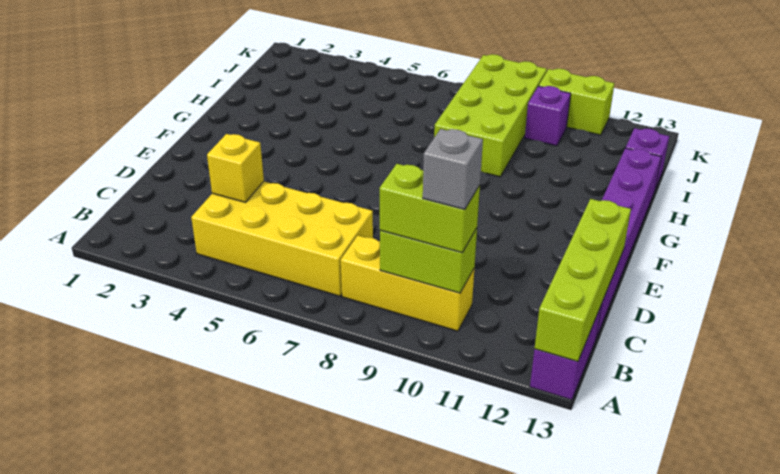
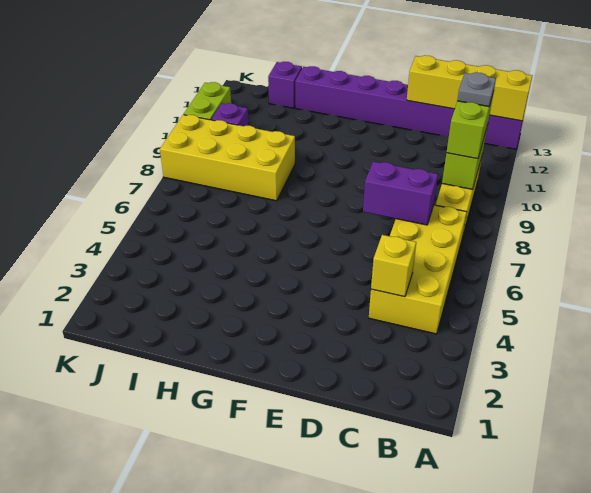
lime brick A13:D13 level 2 -> yellow brick A13:D13 level 2
grey brick B10 level 4 -> grey plate B10 level 4
none -> purple brick C7:D7 level 2
lime brick H8:K9 level 1 -> yellow brick H8:K9 level 1

